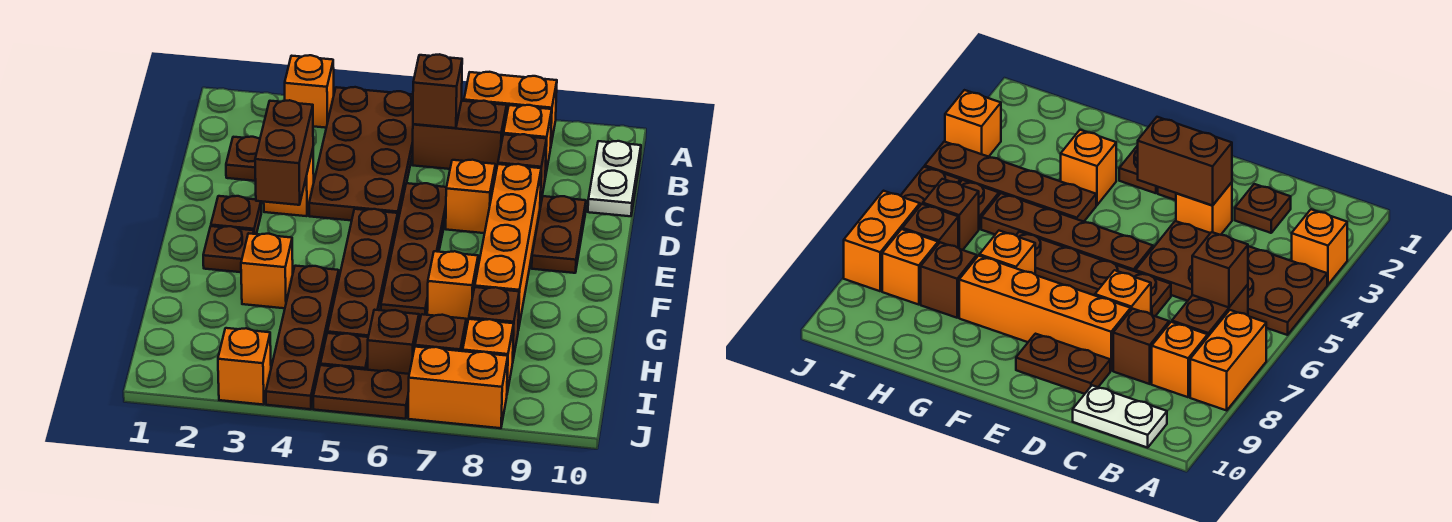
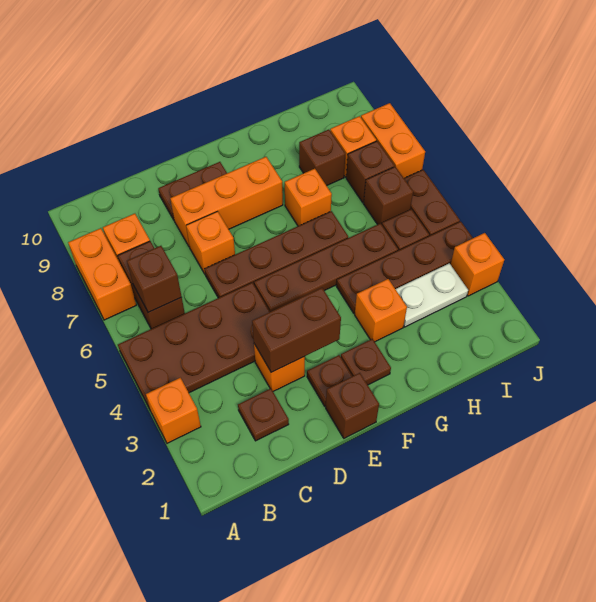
white plate B10:C10 level 1 -> white plate H3:I3 level 1
brown brick C8 level 1 -> brown brick E1 level 1
orange brick D8:G8 level 1 -> orange brick D8:F8 level 1

